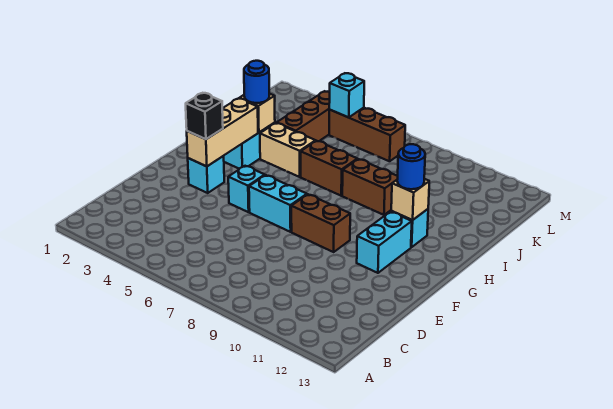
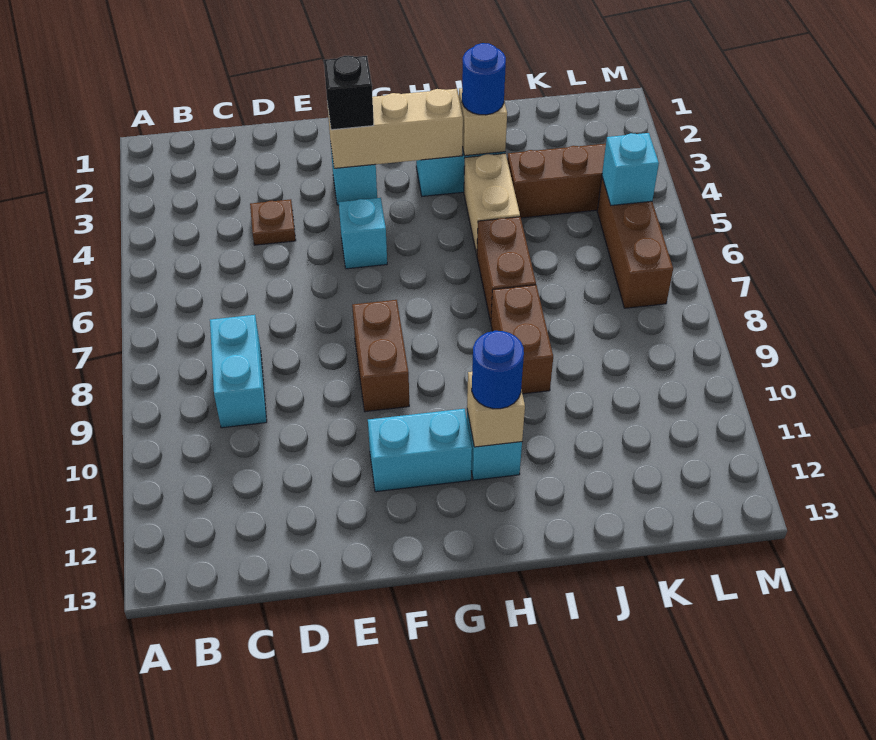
none -> brown plate D4 level 1
cyan brick F6:F7 level 1 -> cyan brick C8:C9 level 1

